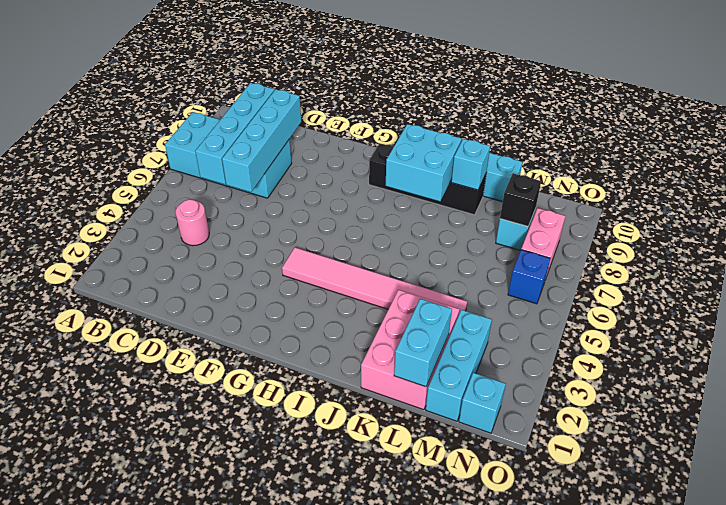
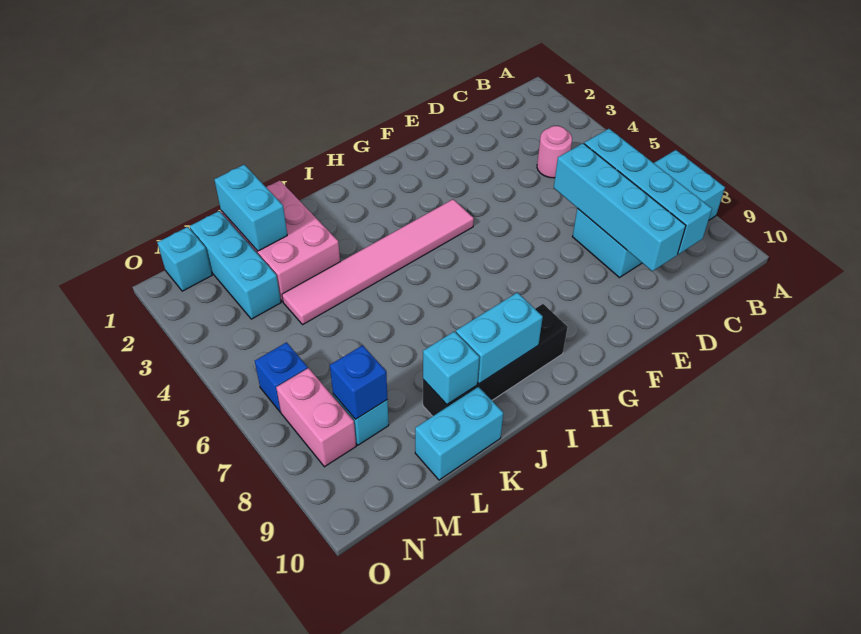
cyan brick I8:J9 level 2 -> cyan brick I9:J9 level 2
black brick M8 level 2 -> blue brick M8 level 2

